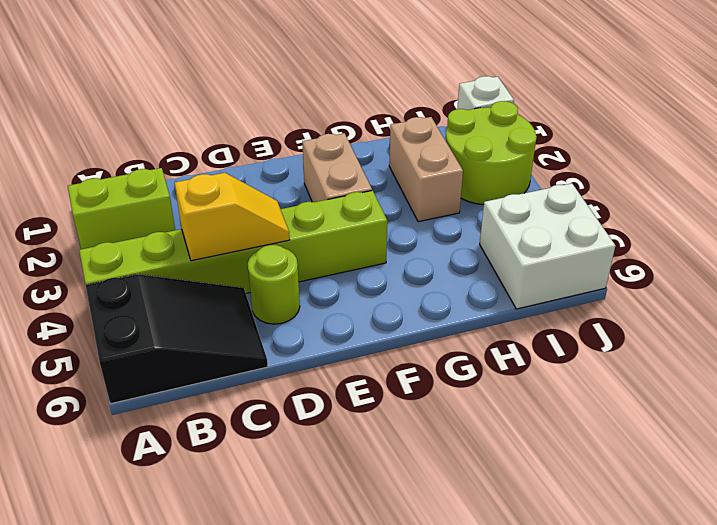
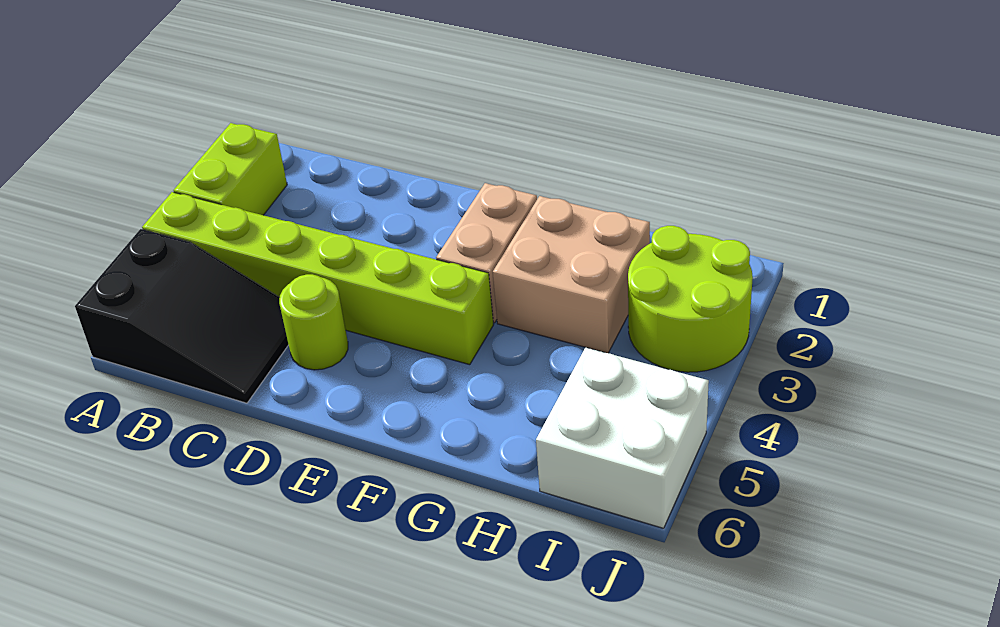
lime brick A2:B2 level 1 -> lime brick A2:A3 level 1
yellow slope C4:D4 level 2 top C -> none
tan brick H2:H3 level 1 -> tan brick G2:H3 level 1
white brick J1 level 1 -> none

